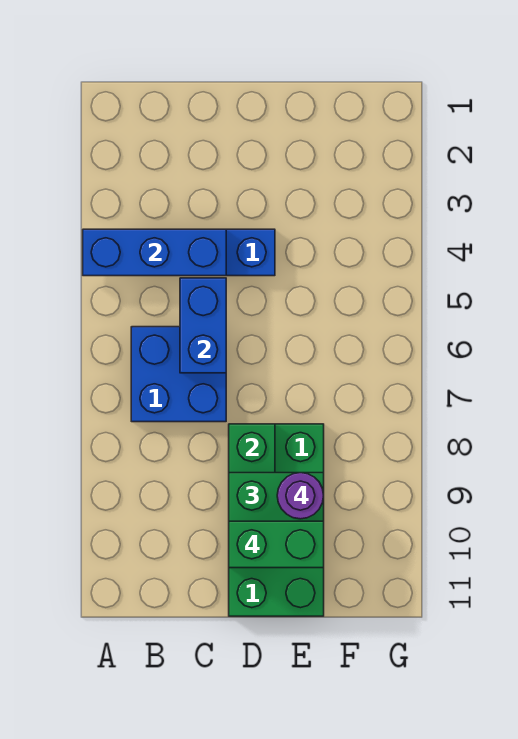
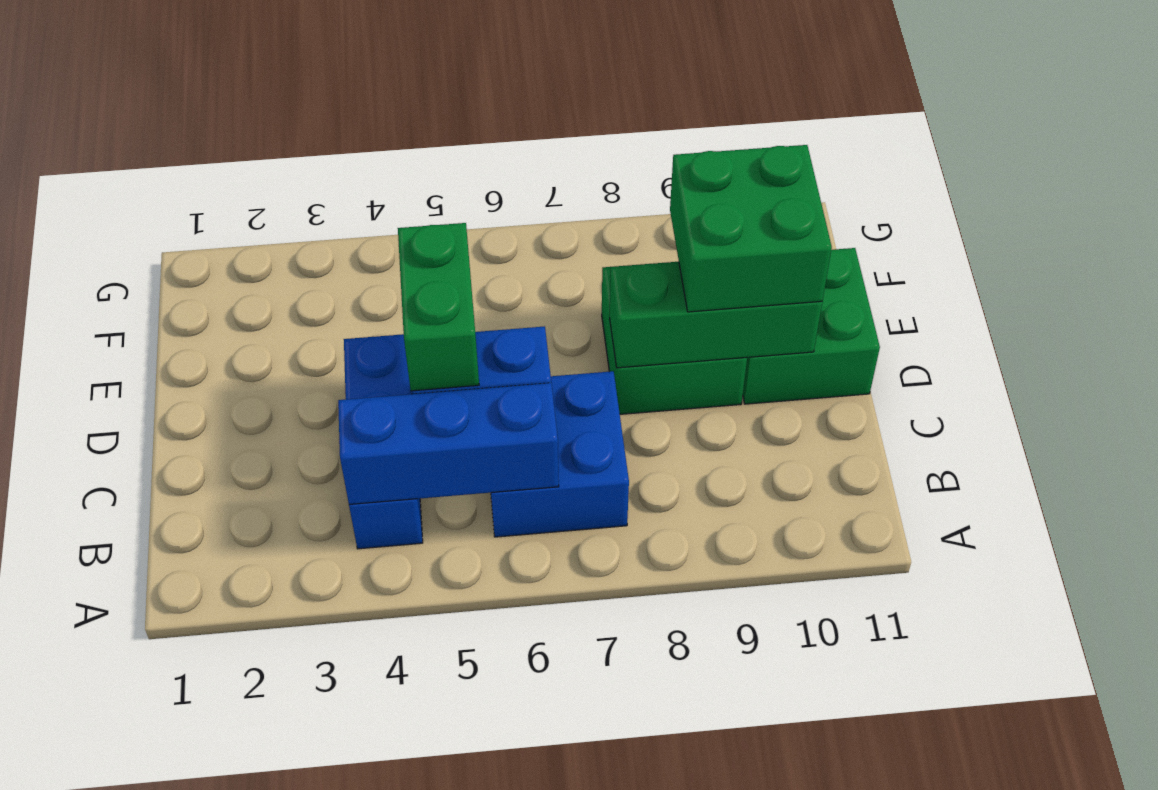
blue brick A4:C4 level 2 -> blue brick B4:B6 level 2
green brick D10:E10 level 4 -> green brick C5:D5 level 3
purple round brick E9 level 4 -> none

